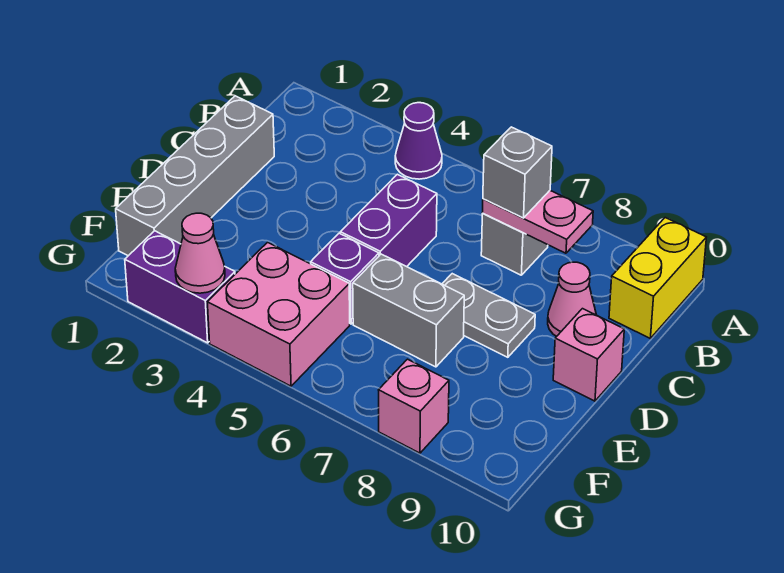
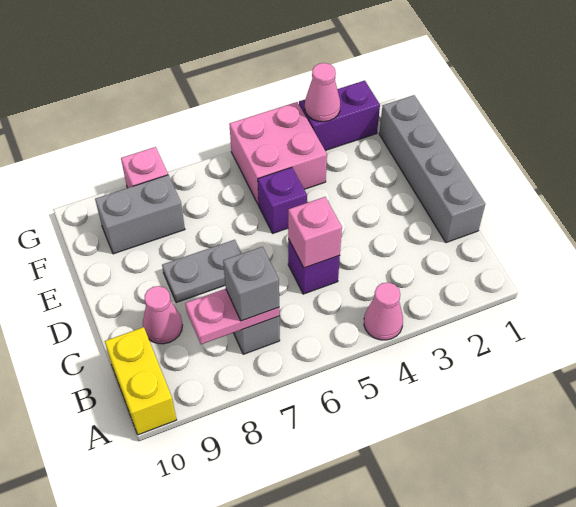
purple cone A4 level 1 -> pink cone A4 level 1
purple brick C5:D5 level 1 -> purple brick C5 level 1
pink brick D10 level 1 -> pink brick C5 level 2
grey brick E6:E7 level 1 -> grey brick F8:F9 level 1

